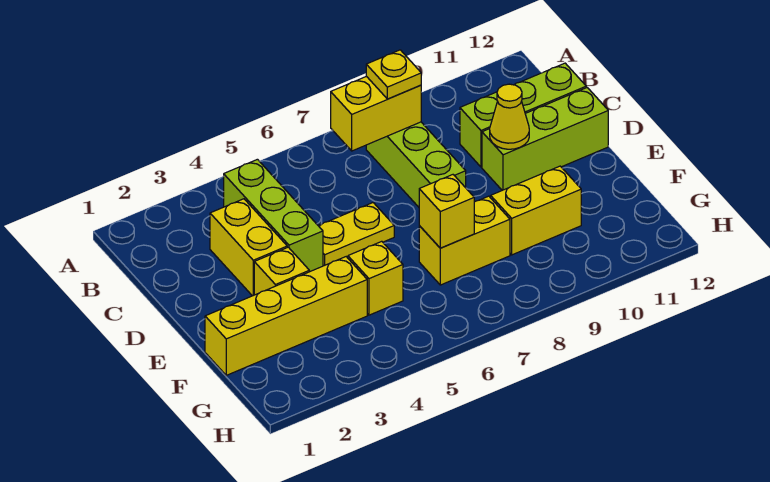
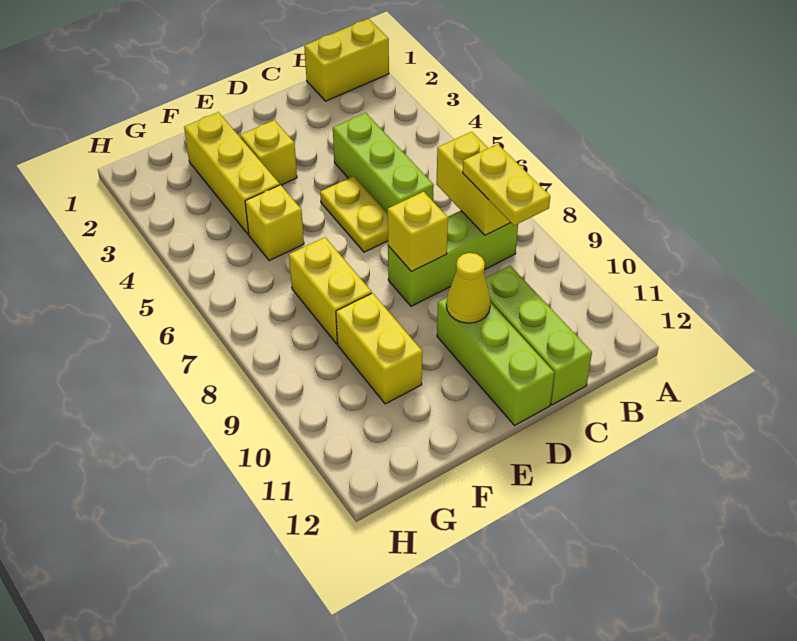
lime brick B4:D4 level 1 -> lime brick C4:C6 level 1
yellow plate B8 level 3 -> yellow plate B8:B9 level 3
yellow brick C3:D3 level 1 -> yellow brick A1:B1 level 1
yellow brick F1:F4 level 1 -> yellow brick F2:F4 level 1
yellow brick F7 level 2 -> yellow brick D8 level 2

